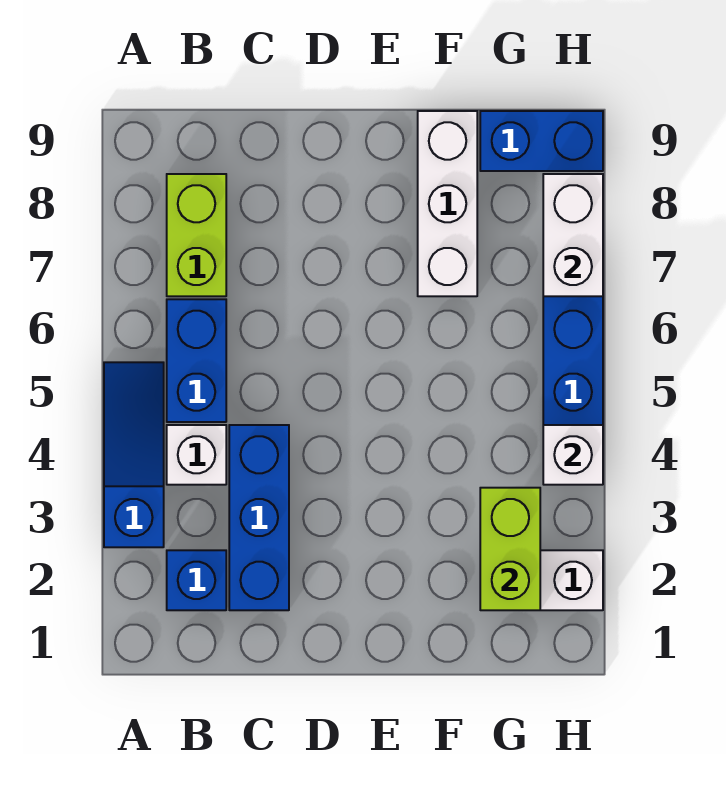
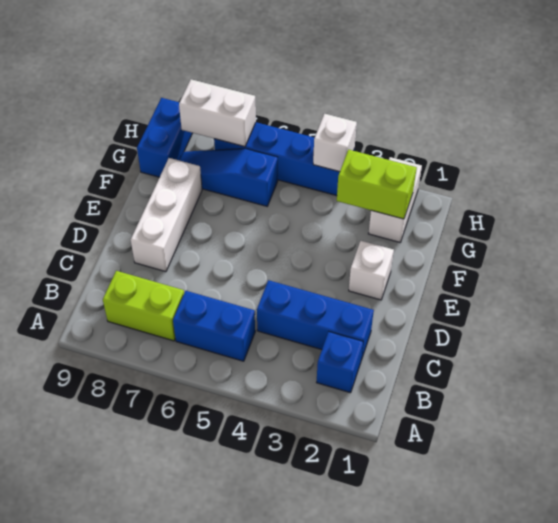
blue slope A3:A5 level 1 top 3 -> blue slope G6:G8 level 1 top 6
white brick B4 level 1 -> white brick E2 level 1
white brick F7:F9 level 1 -> white brick D8:F8 level 1

